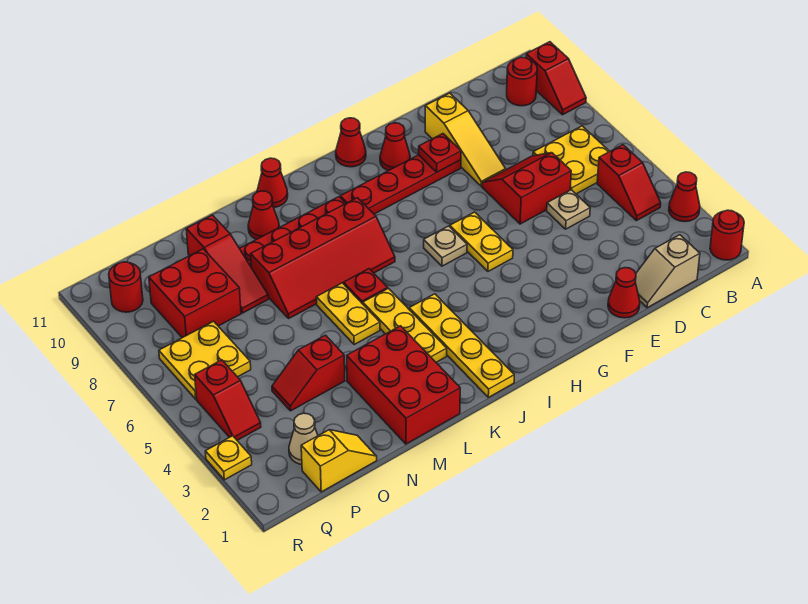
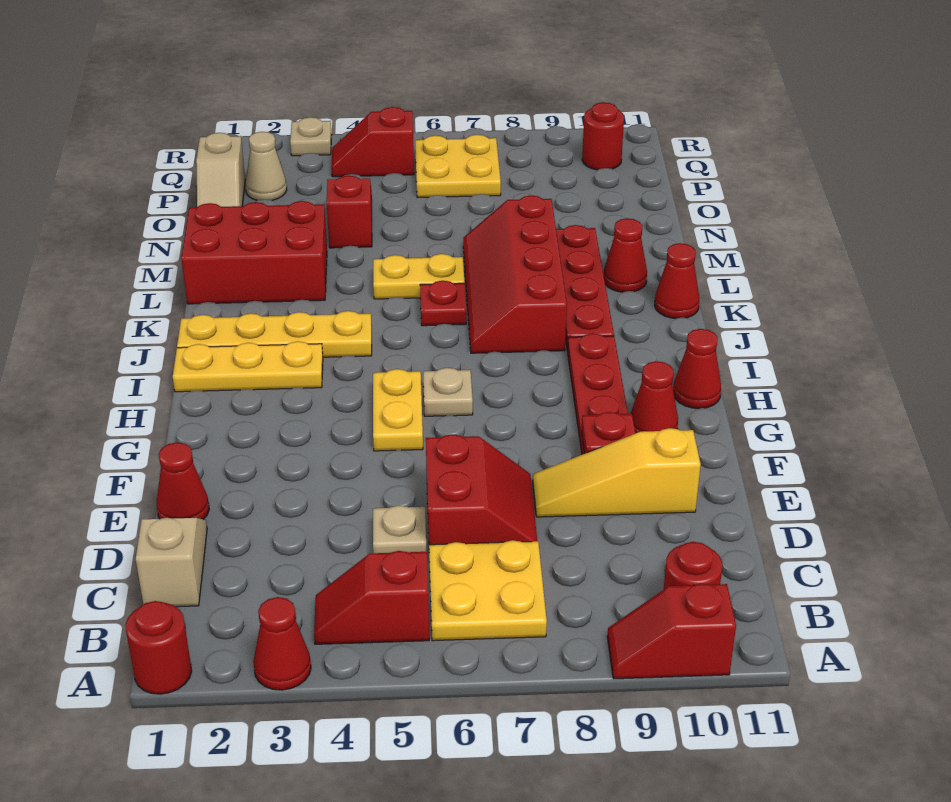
yellow plate G5:G6 level 1 -> yellow plate G5:H5 level 1
yellow plate K3:K5 level 1 -> yellow plate I1:I3 level 1
red slope N8:N10 level 1 top 10 -> none
yellow slope O1:P1 level 1 top P -> tan slope O1:P1 level 1 top P
red brick O8:P9 level 1 -> none
yellow plate R3 level 1 -> tan plate R3 level 1

